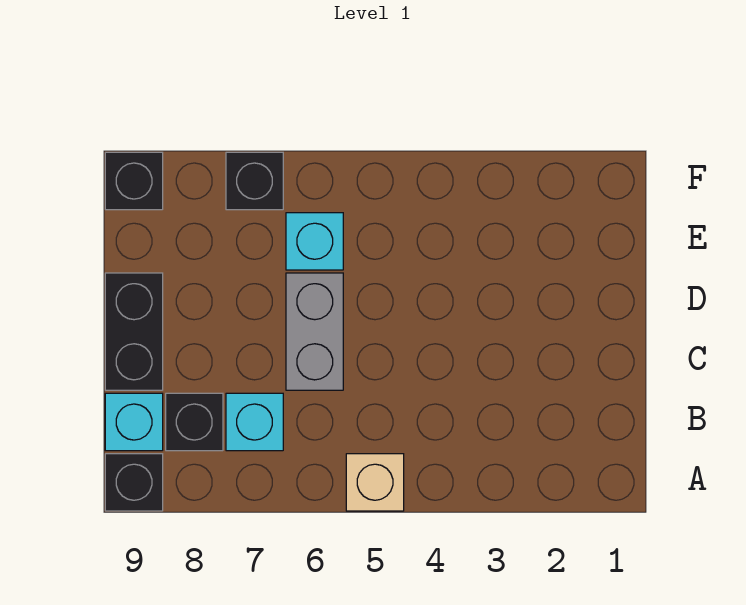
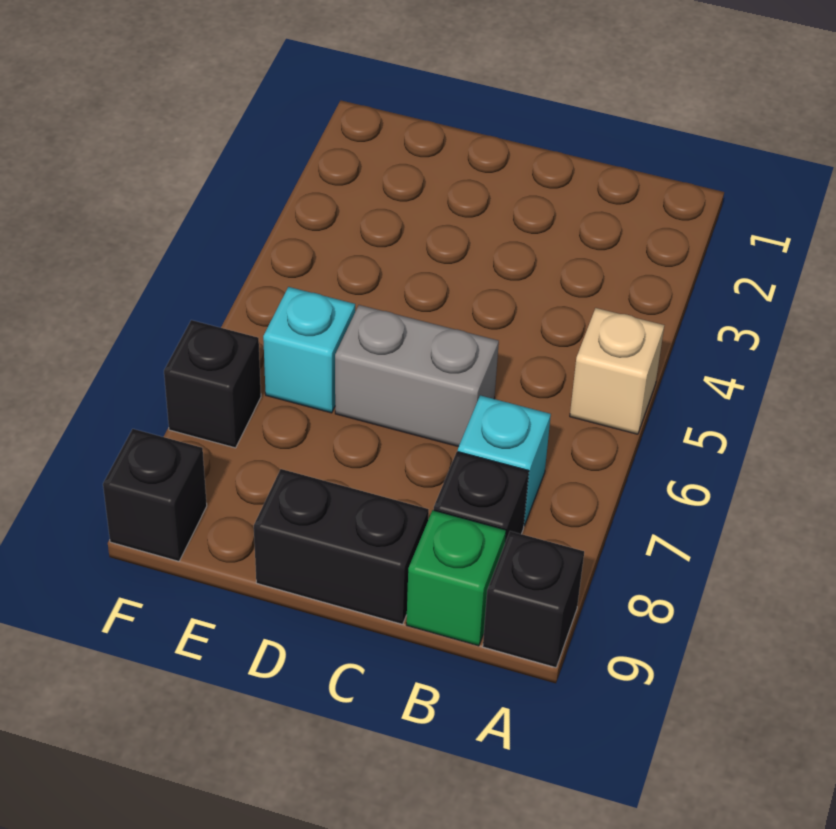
cyan brick B9 level 1 -> green brick B9 level 1

